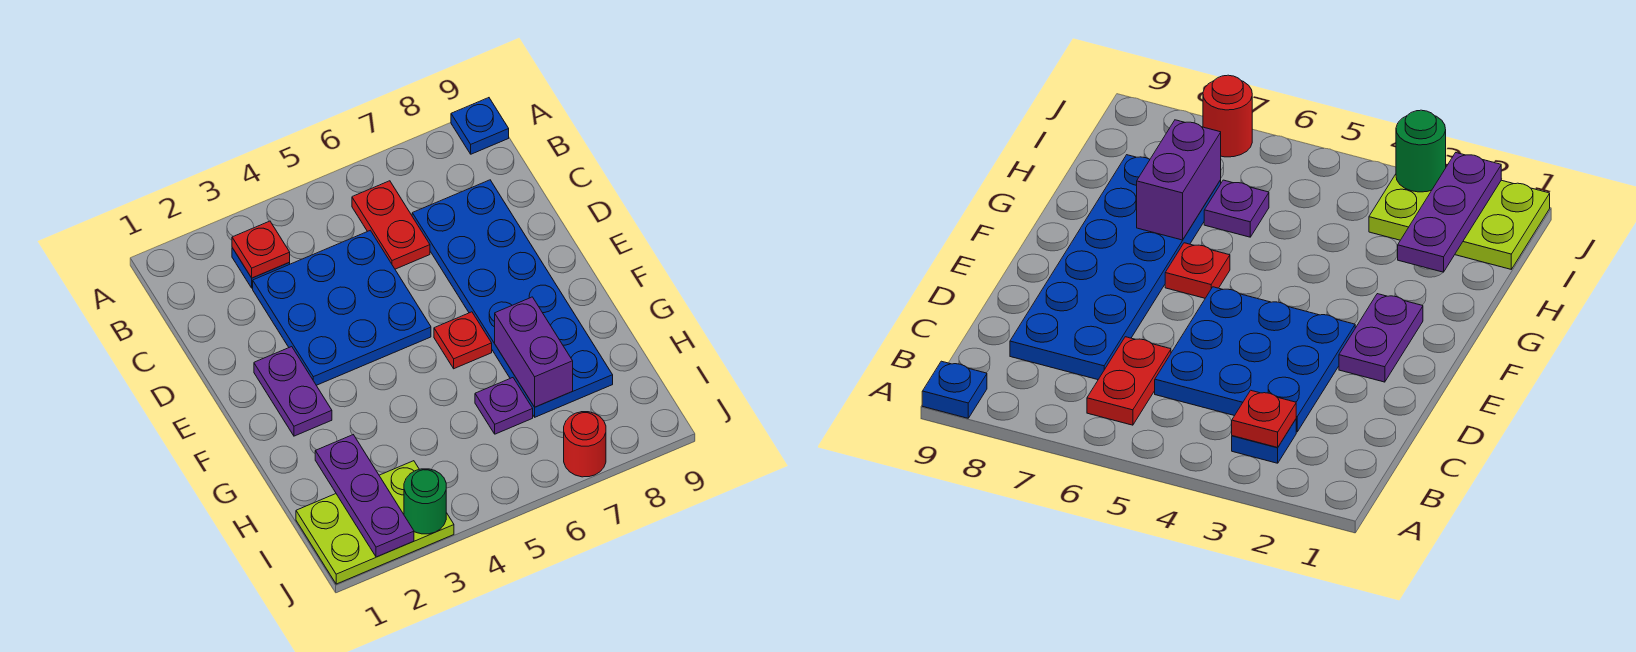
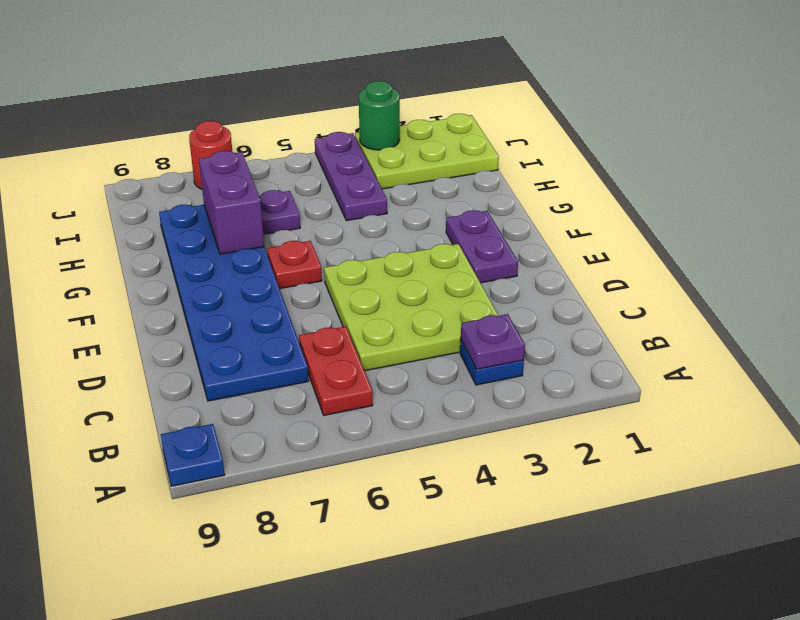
red plate B3 level 2 -> purple plate B3 level 2
blue plate C3:E5 level 1 -> lime plate C3:E5 level 1
purple plate H2:J2 level 2 -> purple plate H4:J4 level 1

